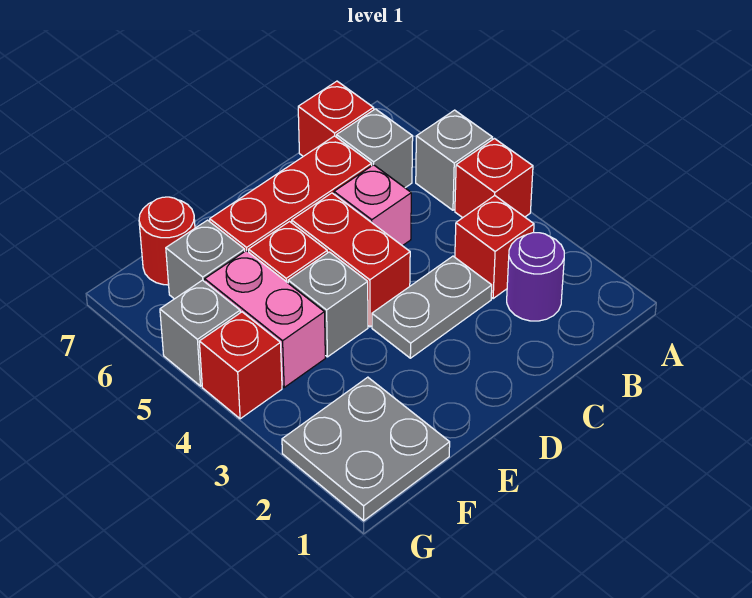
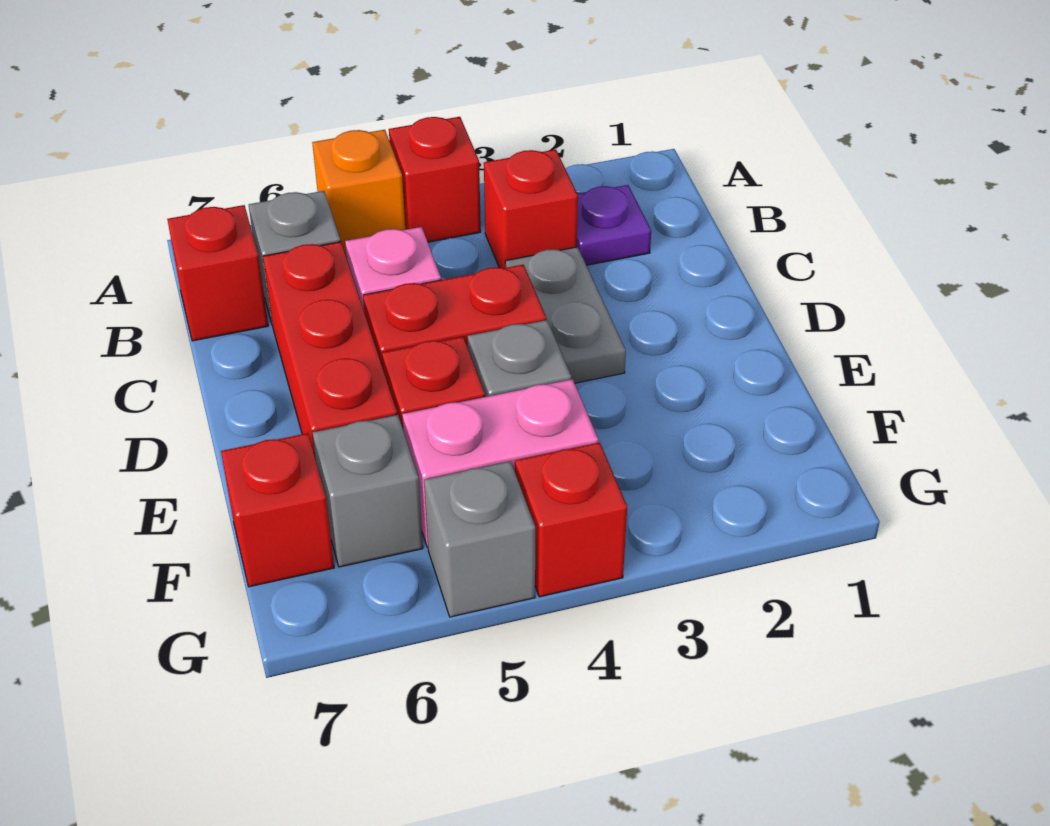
grey brick A5 level 1 -> orange brick A5 level 1
purple round brick B2 level 1 -> purple plate B2 level 1
grey plate F1:G2 level 1 -> none
red round brick F7 level 1 -> red brick F7 level 1

